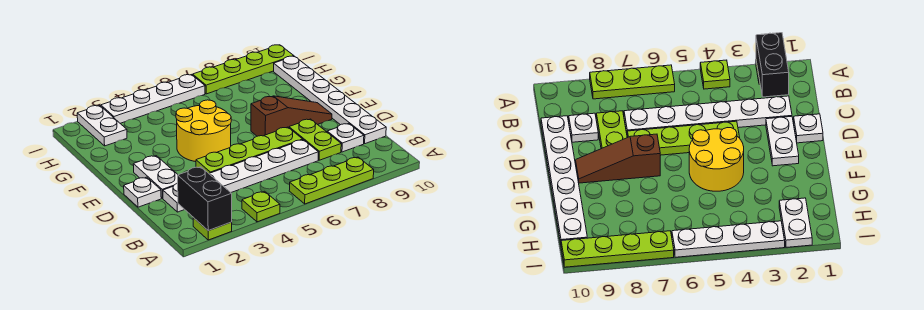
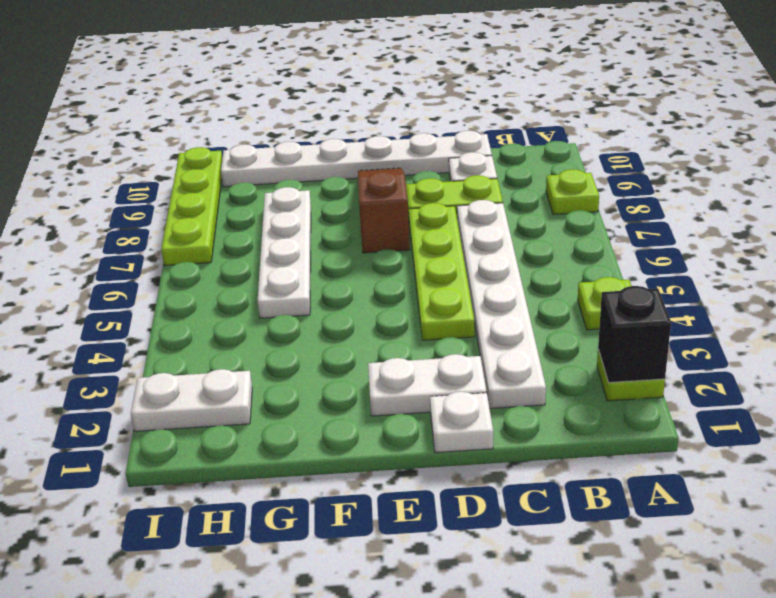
black brick A2:B2 level 2 -> black brick A2 level 2
lime plate A6:A8 level 1 -> lime plate A8 level 1
yellow round brick E4:F5 level 1 -> none
white plate I3:I6 level 1 -> white plate G5:G8 level 1

